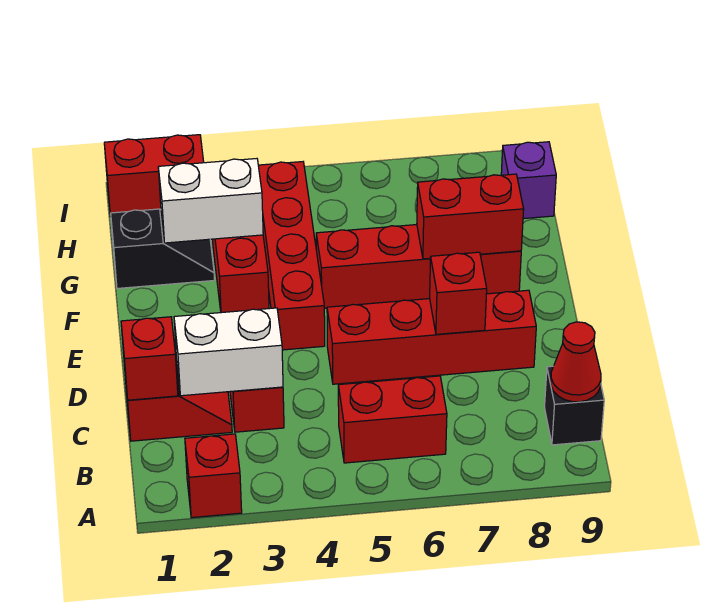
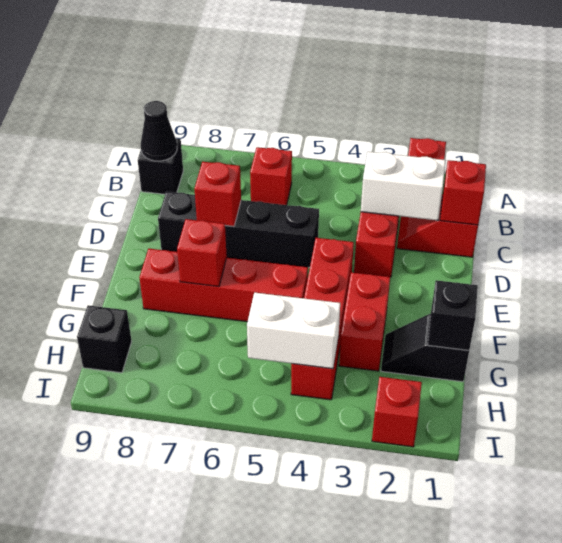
red brick B5:B6 level 1 -> red brick B6 level 1
red cone B9 level 2 -> black cone B9 level 2
red brick D5:D8 level 1 -> black brick D5:D8 level 1
red brick F7:F8 level 2 -> red brick F7 level 2
none -> black brick G1 level 2
white brick G2:G3 level 2 -> white brick H4:H5 level 2
purple brick H9 level 1 -> black brick H9 level 1
red brick I1:I2 level 1 -> red brick I2 level 1

